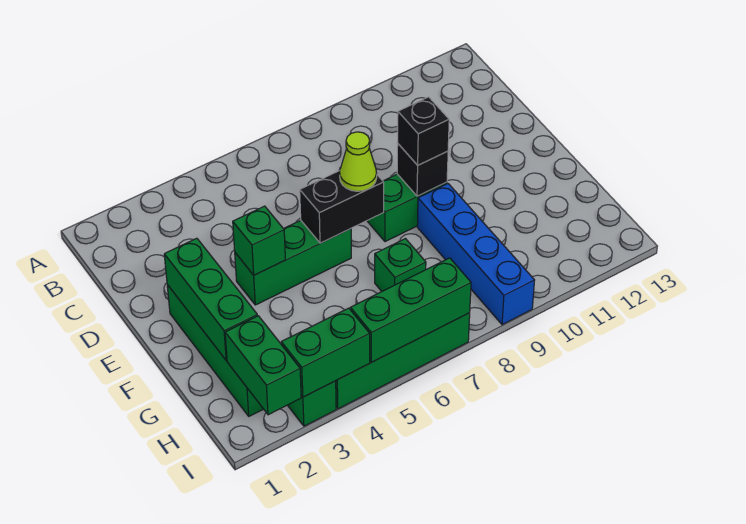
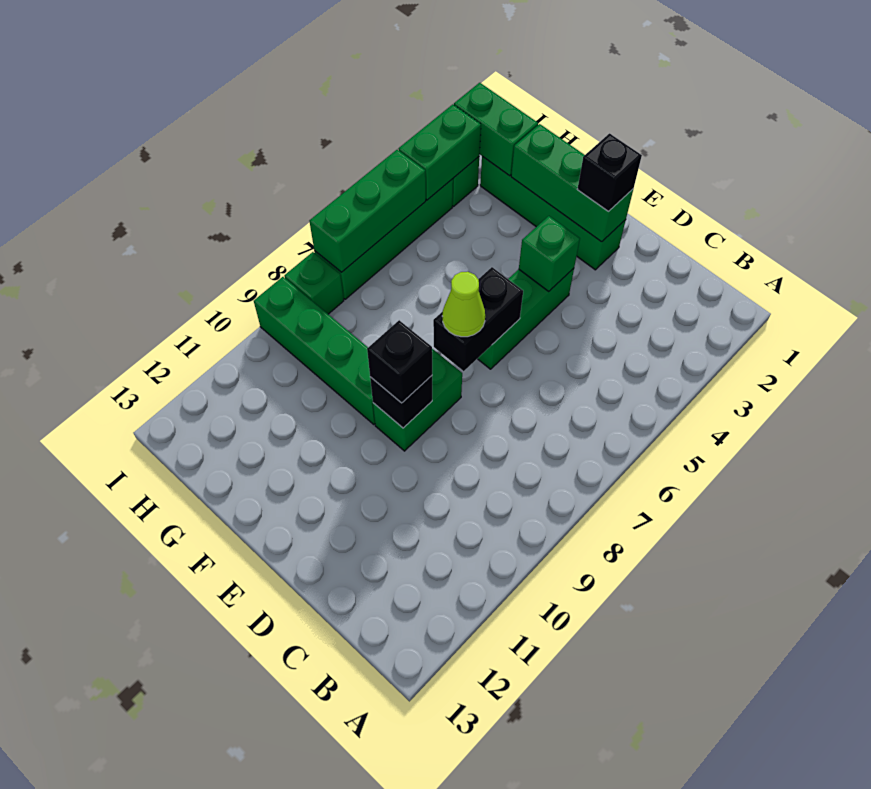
none -> black brick E2 level 3
blue brick F9:I9 level 1 -> green brick F9:I9 level 1
green brick G7 level 1 -> green brick I8 level 1

